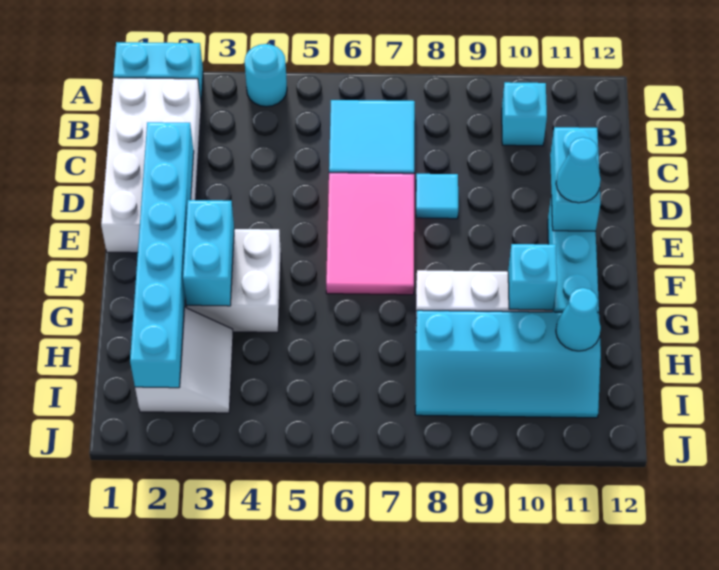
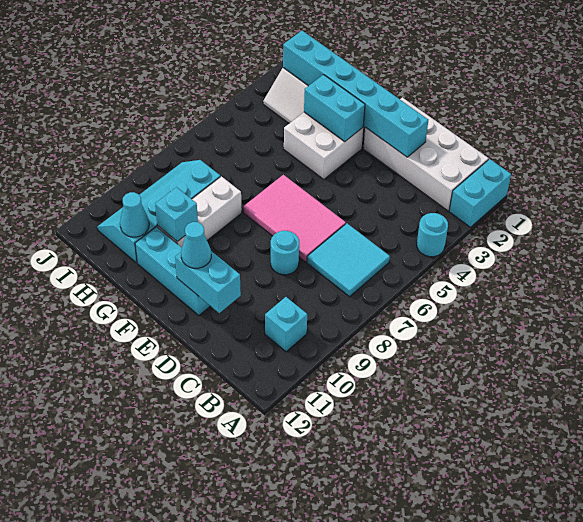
cyan tile D8 level 1 -> cyan round brick D8 level 1

